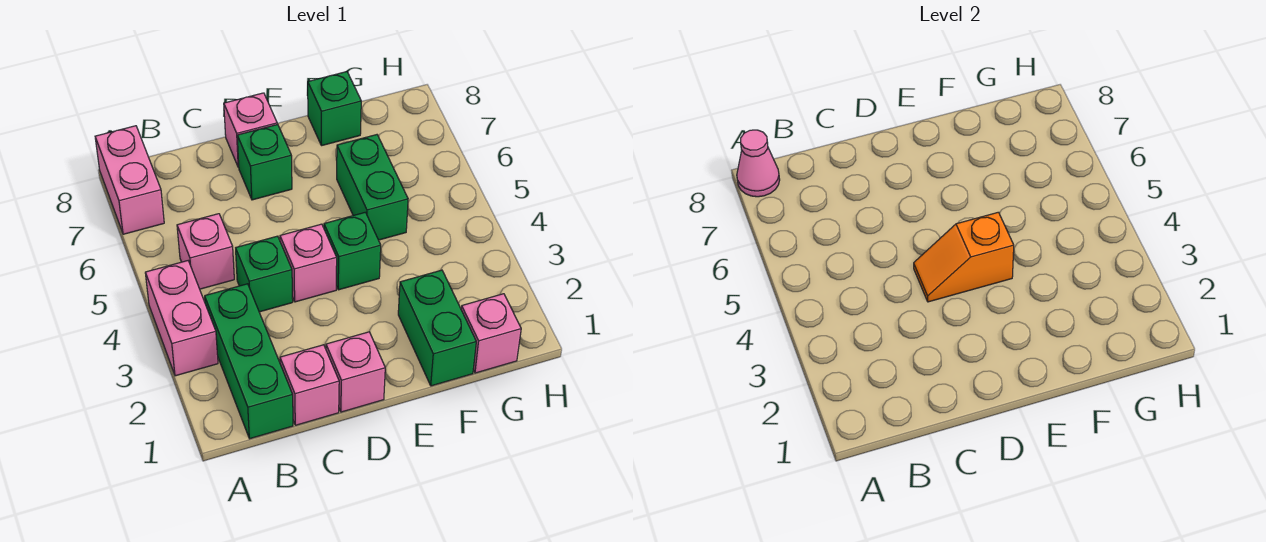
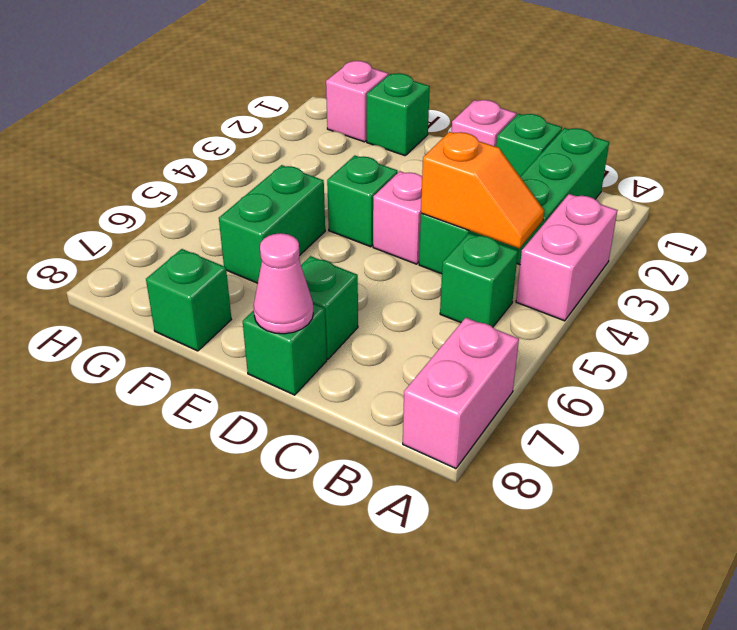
pink cone A8 level 2 -> pink cone D8 level 2
pink brick B5 level 1 -> green brick B5 level 1
pink brick C1 level 1 -> green brick C1 level 1
orange slope D4:E4 level 2 top E -> orange slope B4:C4 level 2 top C
pink brick D8 level 1 -> green brick D8 level 1
green brick F1:F2 level 1 -> green brick F1 level 1

